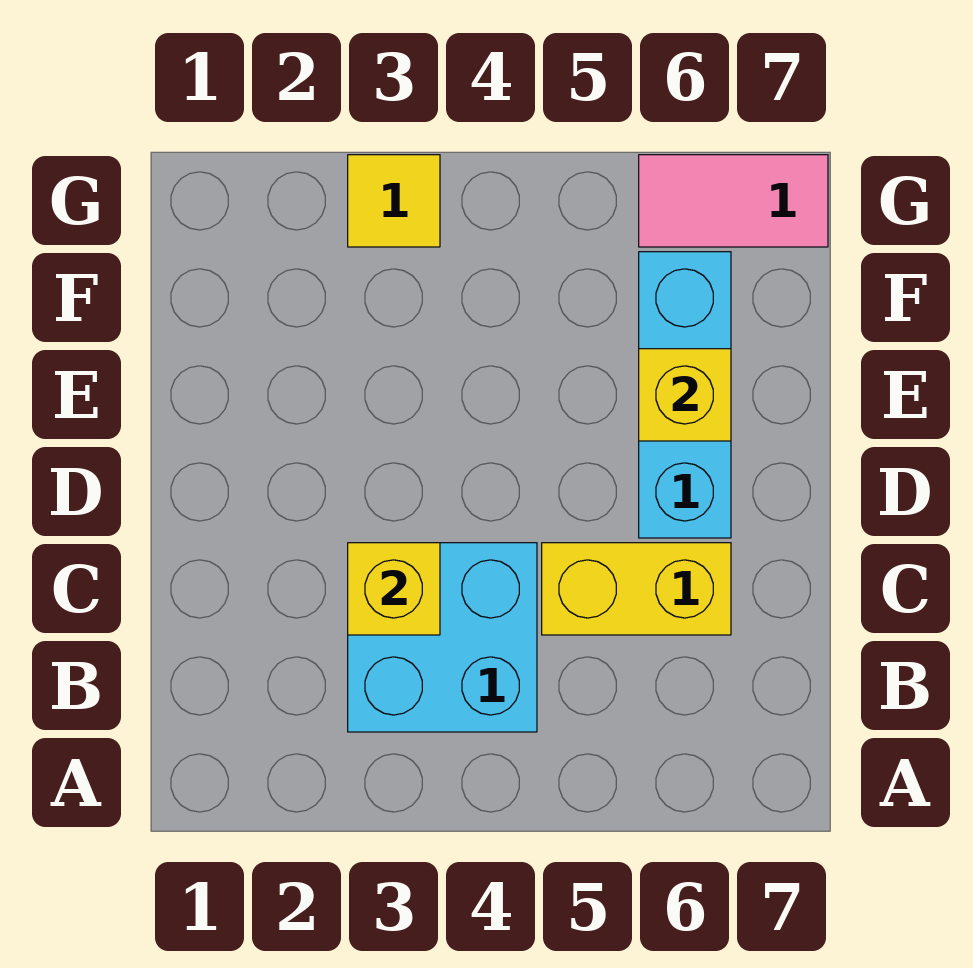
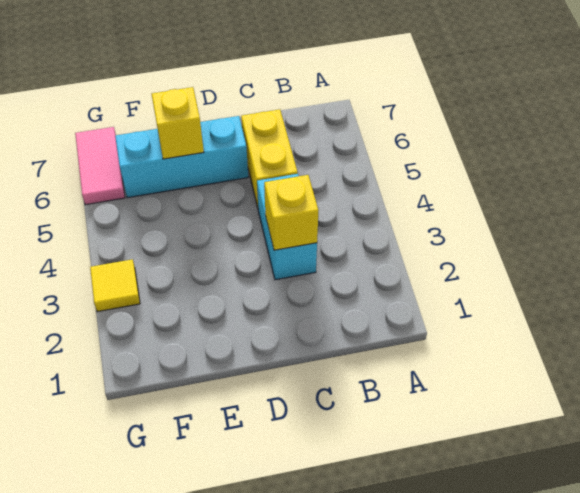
cyan brick B3:C4 level 1 -> cyan brick C3:C4 level 1

